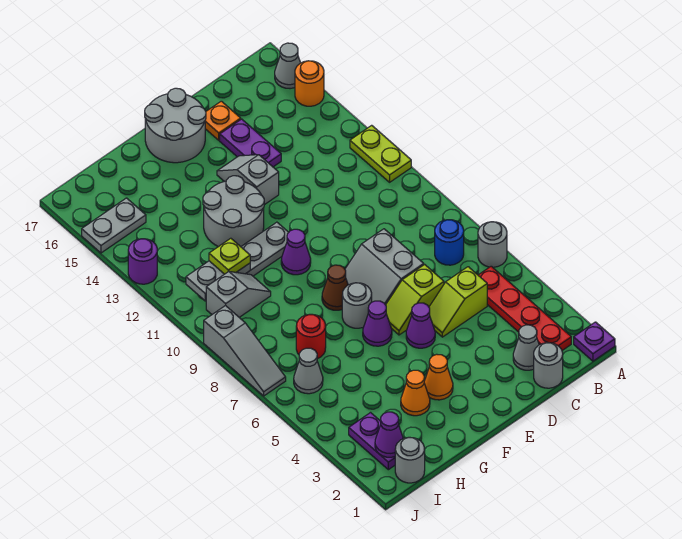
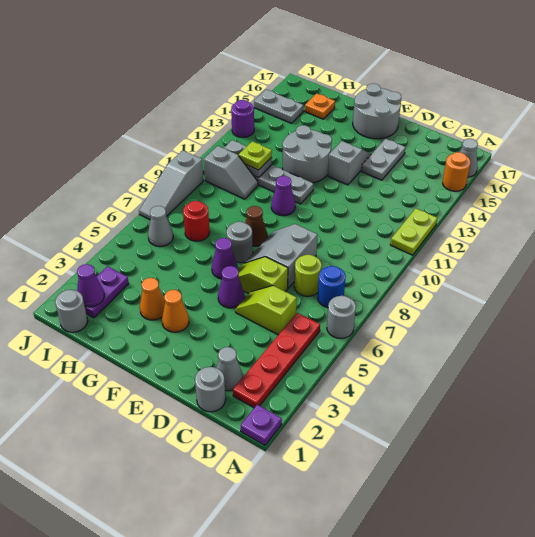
none -> lime round brick C7 level 1
purple plate D14:D15 level 1 -> grey plate D14:D15 level 1
orange plate D16 level 1 -> orange plate H16 level 1

